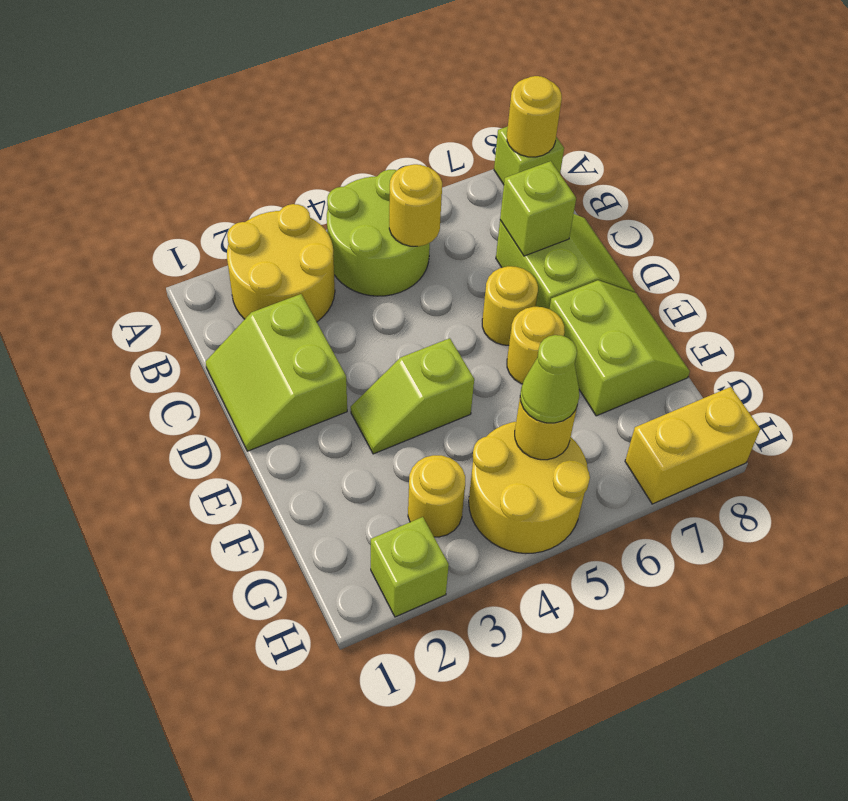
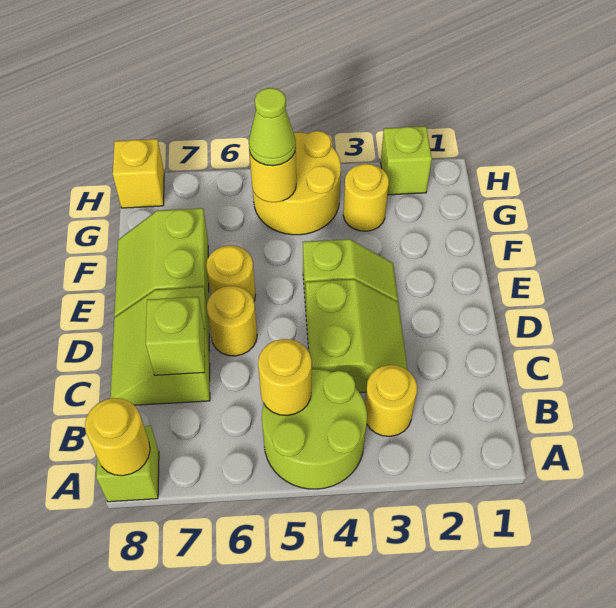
yellow round brick A2:B3 level 1 -> yellow round brick B3 level 1
lime slope C1:D2 level 1 top 2 -> lime slope C3:D4 level 1 top 4
yellow brick H7:H8 level 1 -> yellow brick H8 level 1

